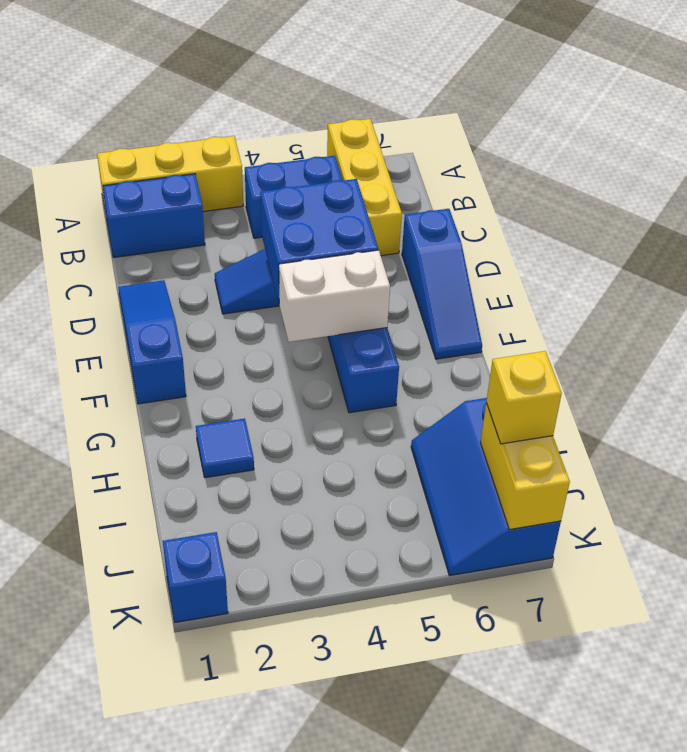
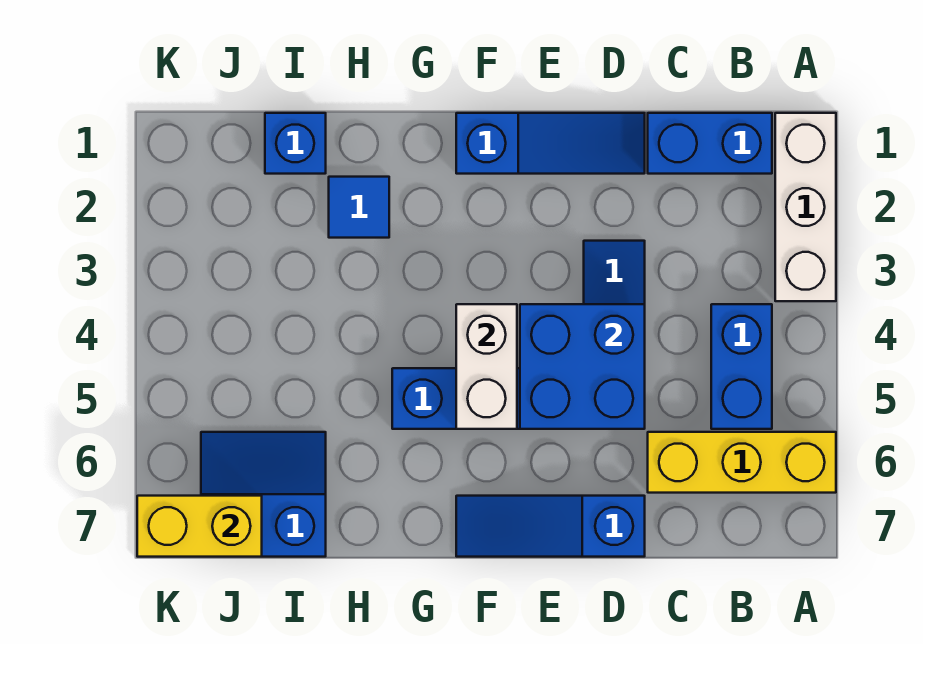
yellow brick A1:A3 level 1 -> white brick A1:A3 level 1
blue brick B1:B2 level 1 -> blue brick B1:C1 level 1
blue slope I6:K7 level 1 top 7 -> blue slope I6:J7 level 1 top 7
yellow brick J7 level 3 -> none
blue brick K1 level 1 -> blue brick I1 level 1

